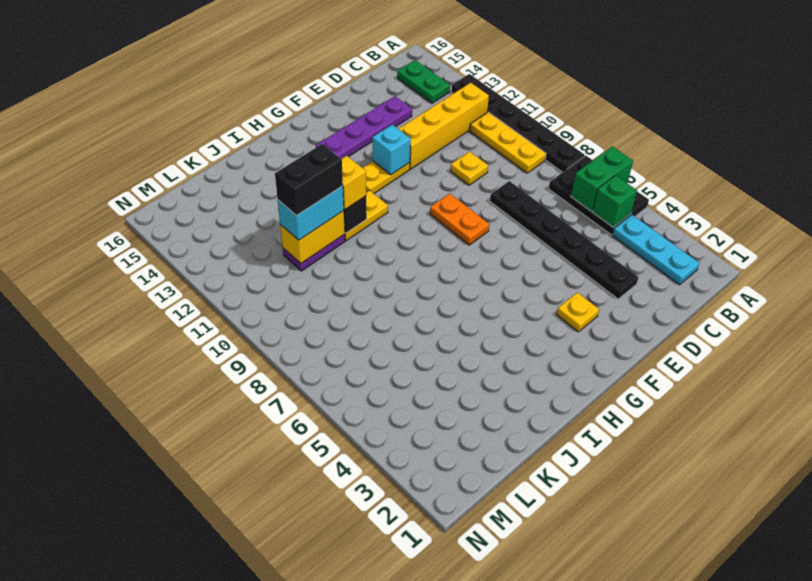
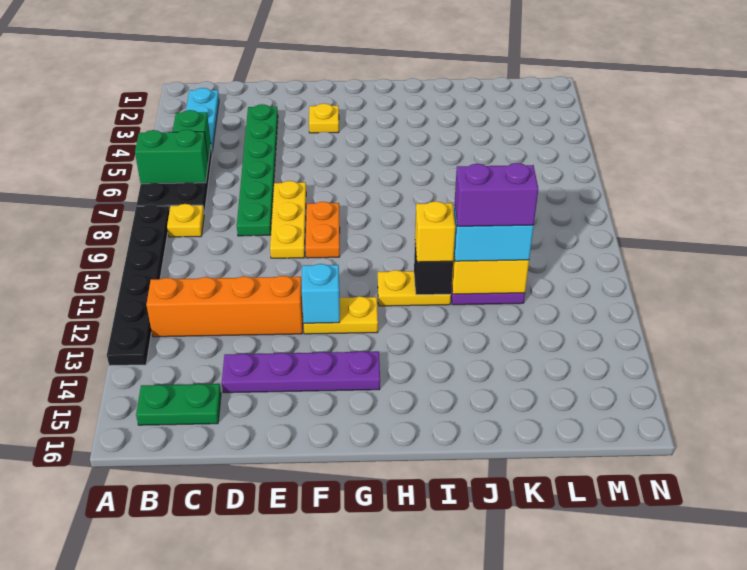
yellow plate B9:B11 level 1 -> yellow plate E7:E9 level 1
yellow brick B12:E12 level 1 -> orange brick B12:E12 level 1
green plate B14:B15 level 1 -> green plate B15:C15 level 1
black plate D3:D8 level 1 -> green plate D3:D8 level 1
yellow plate D10 level 1 -> yellow plate B8 level 1
black brick J11:K11 level 4 -> purple brick J11:K11 level 4

